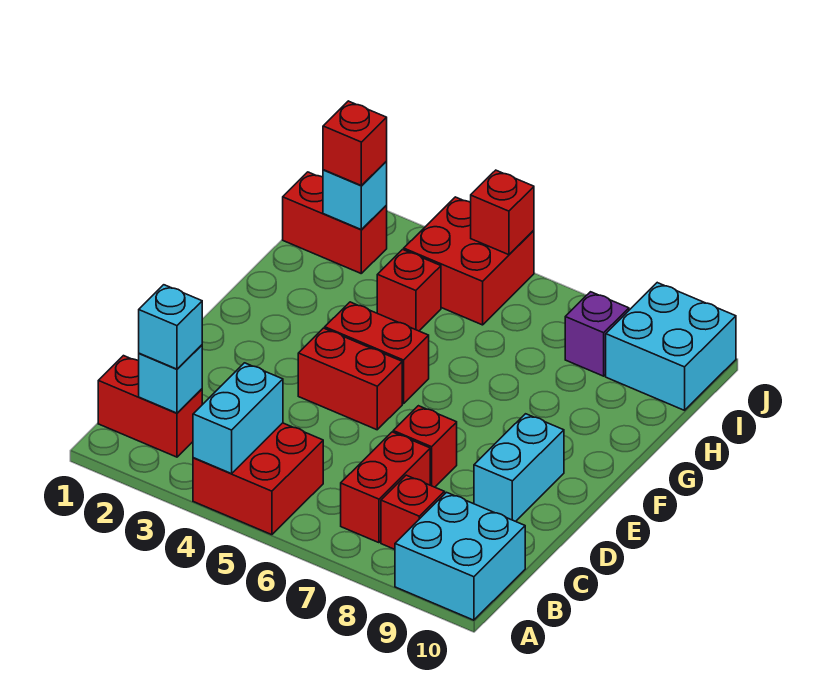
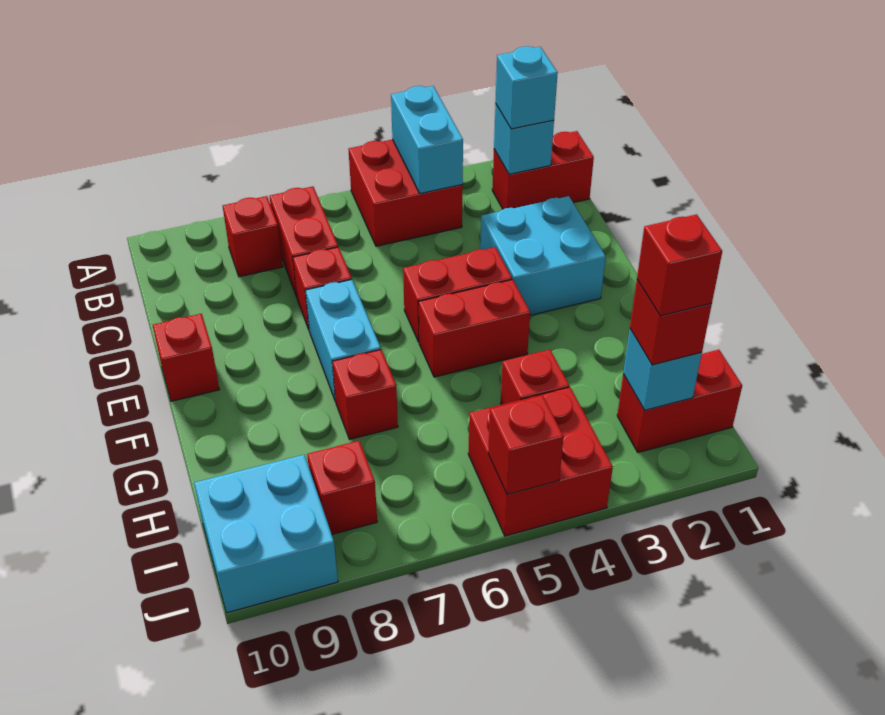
cyan brick A9:B10 level 1 -> cyan brick D2:E3 level 1
cyan brick D9:E9 level 1 -> cyan brick E7:F7 level 1
none -> red brick E10 level 1
none -> red brick G7 level 1
none -> red brick I2 level 4
purple brick I8 level 1 -> red brick I8 level 1

